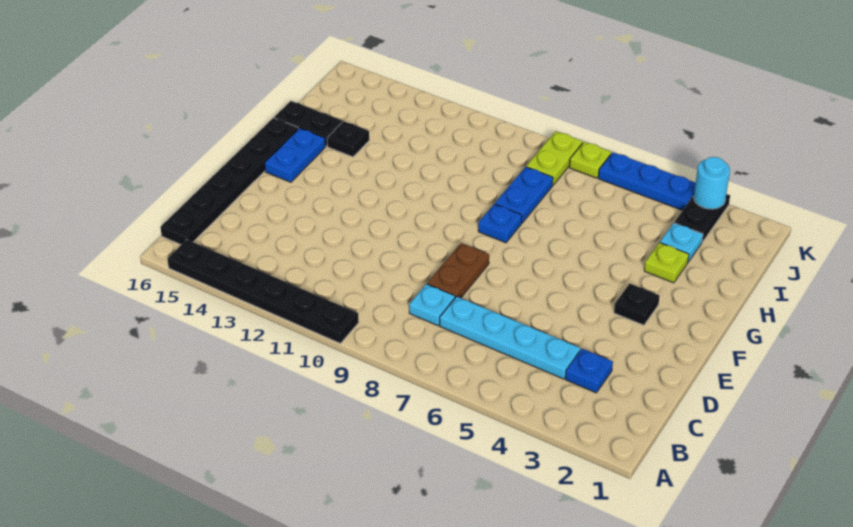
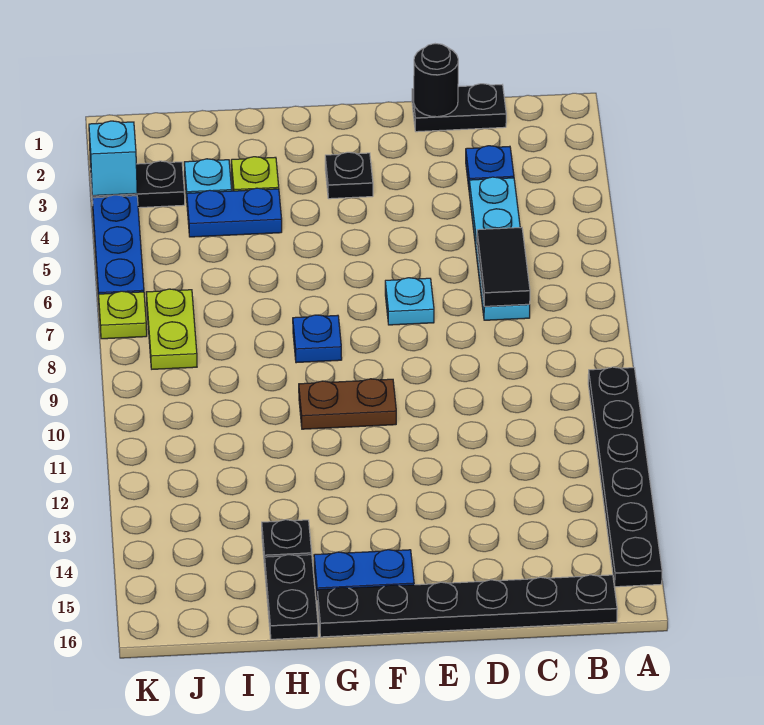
none -> black plate C1:D1 level 1
none -> black tile C6:C7 level 2
cyan plate C8 level 1 -> cyan plate E7 level 1
none -> black round brick D1 level 2
brown plate D8:E8 level 1 -> brown plate F10:G10 level 1
blue plate H8:I8 level 1 -> blue plate H4:I4 level 1
lime plate J8:K8 level 1 -> lime plate J7:J8 level 1
cyan round brick K3 level 2 -> cyan brick K3 level 2

